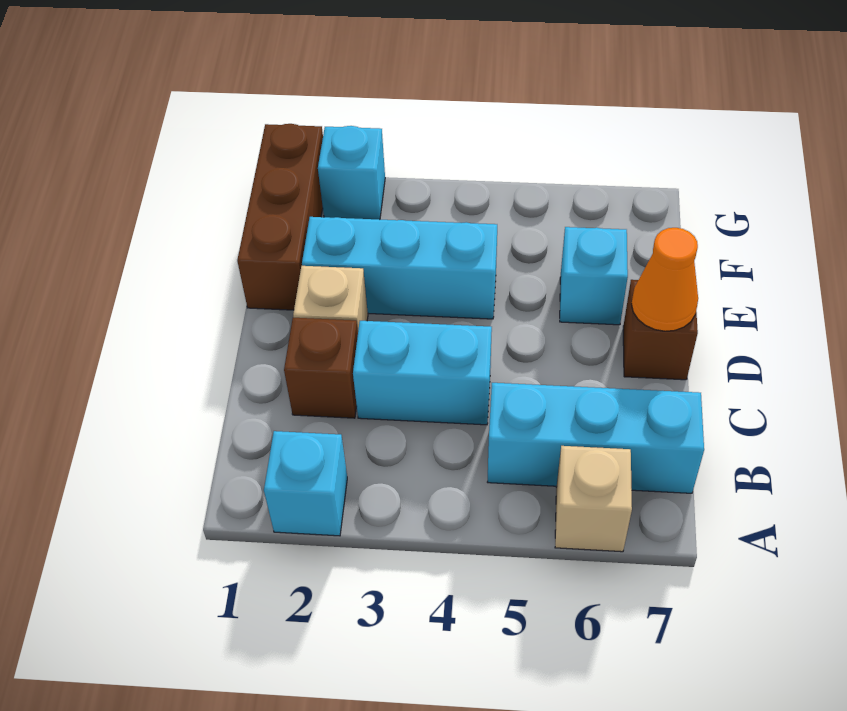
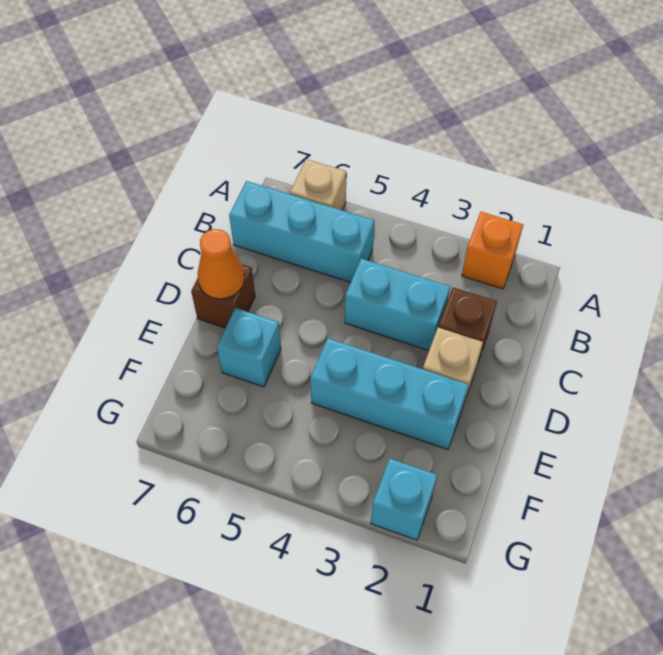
cyan brick A2 level 1 -> orange brick A2 level 1
brown brick E1:G1 level 1 -> none

